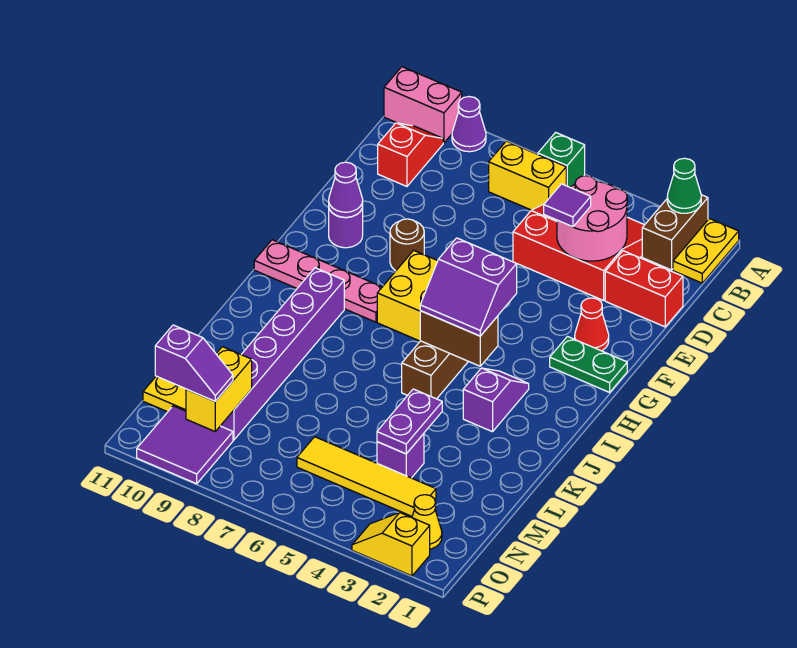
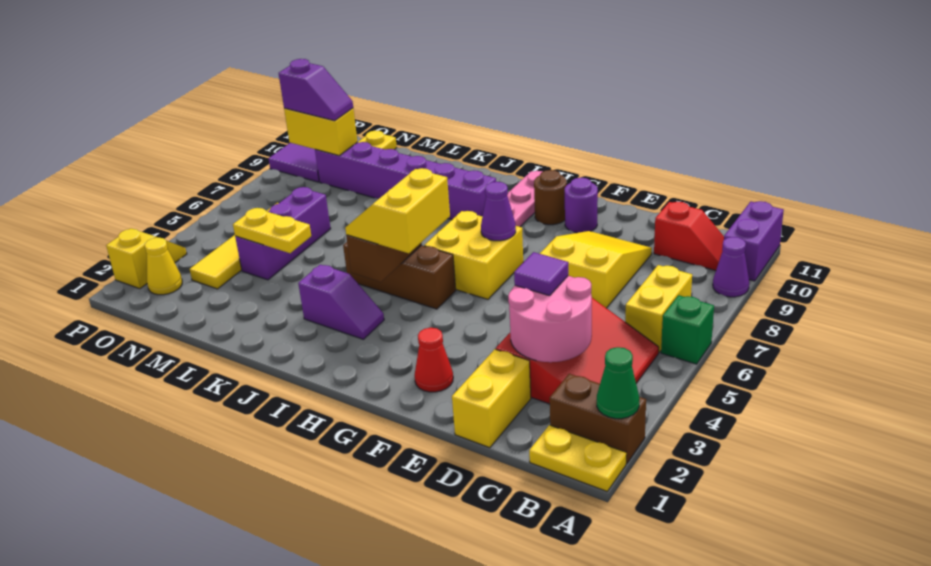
pink brick A10:A11 level 1 -> purple brick A10:A11 level 1
red brick D1:D2 level 1 -> yellow brick D1:D2 level 1
none -> yellow slope D7:E9 level 1 top 7
brown round brick F8 level 1 -> brown round brick G10 level 1
purple cone F10 level 2 -> purple cone G7 level 2
green plate G1:G2 level 1 -> none
purple slope H4:I5 level 3 top H -> yellow slope H4:I5 level 3 top H
purple plate L4:M4 level 2 -> yellow plate L4:M4 level 2
purple brick M4 level 1 -> purple brick M4:M6 level 1
purple slope O9:O10 level 3 top 10 -> purple slope N9:O9 level 3 top O

